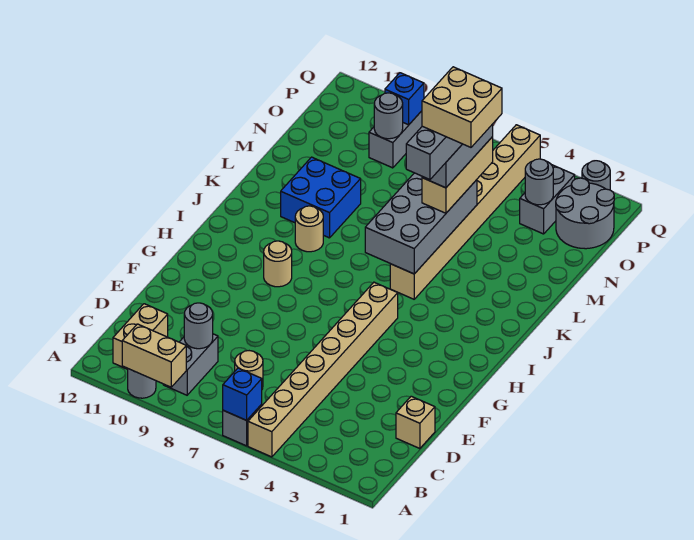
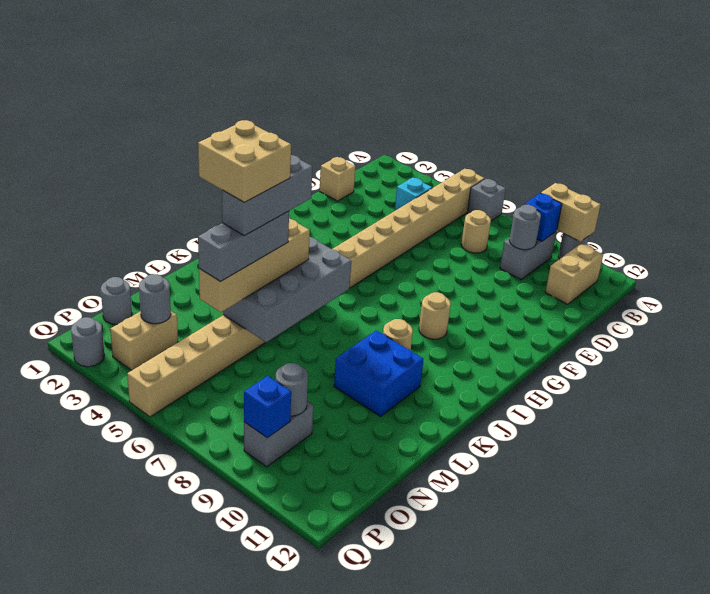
blue brick A6 level 2 -> blue brick B9 level 2
none -> cyan brick C4 level 1
tan brick L5:N5 level 3 -> tan brick K5:N5 level 3
grey round brick O1:P2 level 1 -> grey round brick O1 level 1
grey brick O3:P3 level 1 -> tan brick O3:P3 level 1

